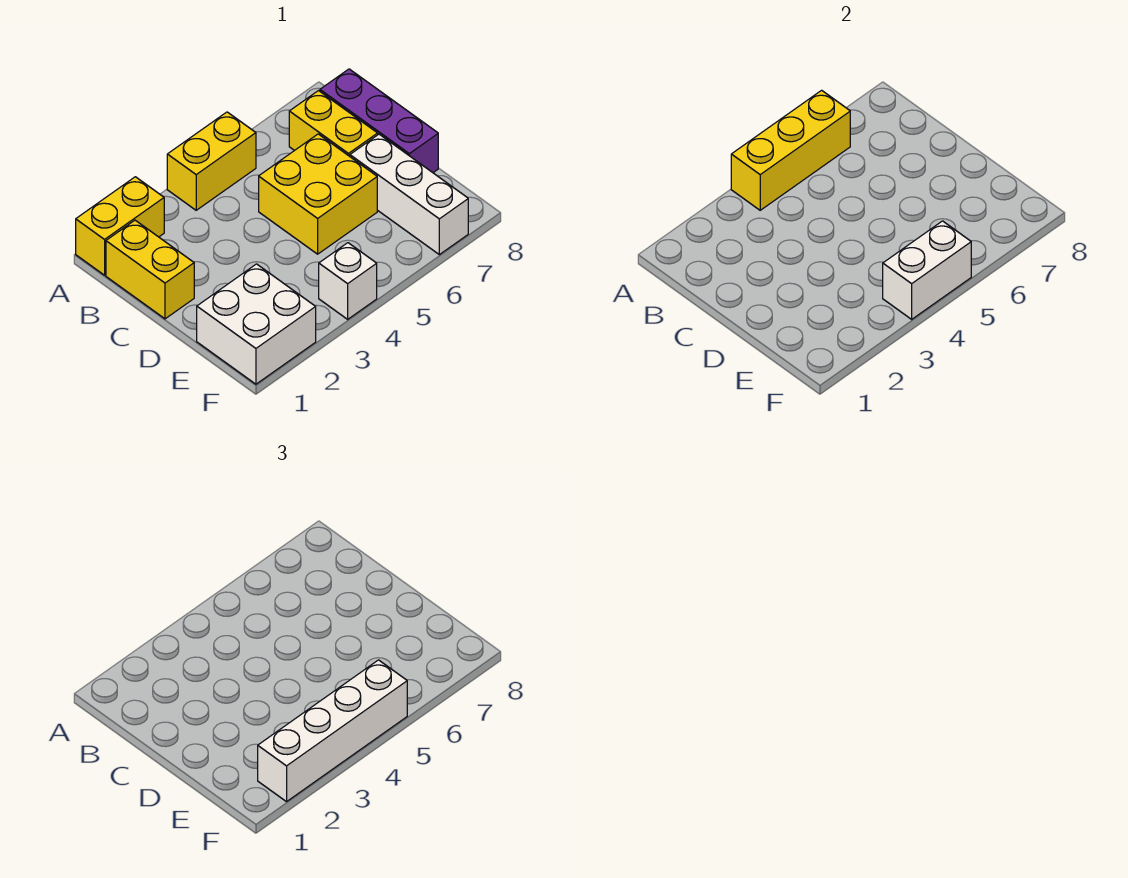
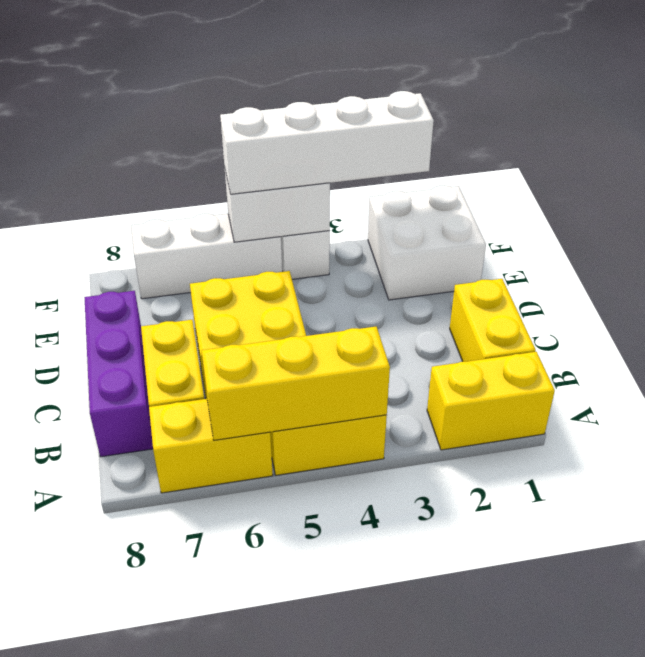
none -> yellow brick A6:A7 level 1
white brick D7:F7 level 1 -> white brick F5:F7 level 1

